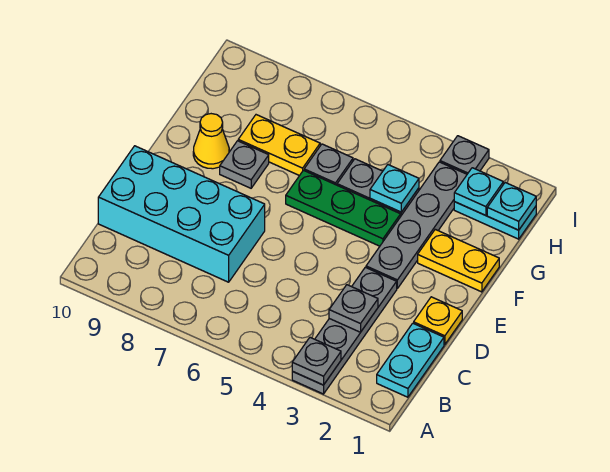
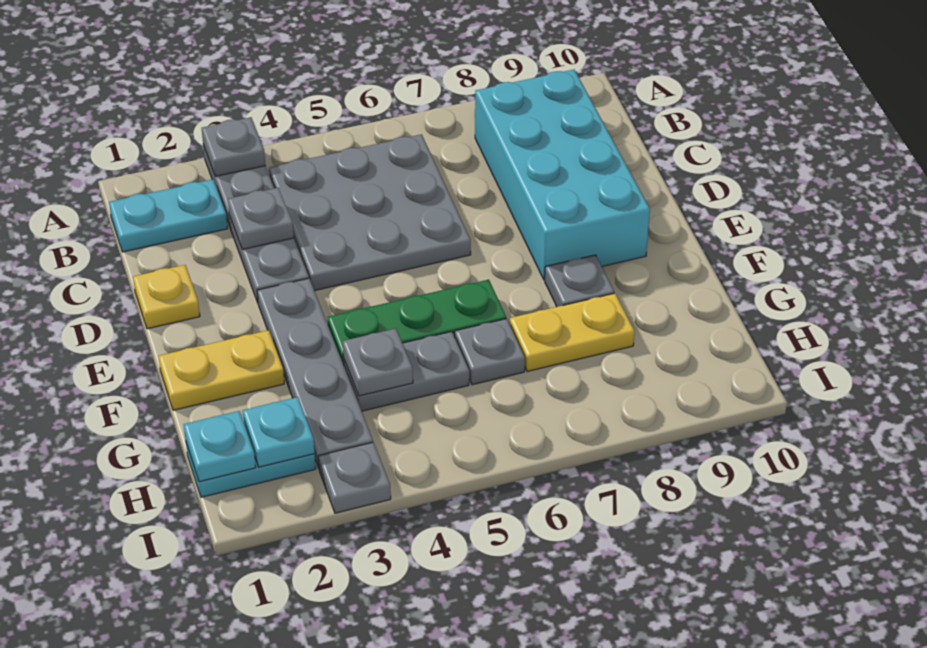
cyan plate B1:C1 level 1 -> cyan plate B1:B2 level 1
none -> grey plate B4:D6 level 1
cyan brick C7:D10 level 1 -> cyan brick B8:E9 level 1
yellow cone F9 level 1 -> none
cyan plate G4 level 2 -> grey plate G4 level 2

